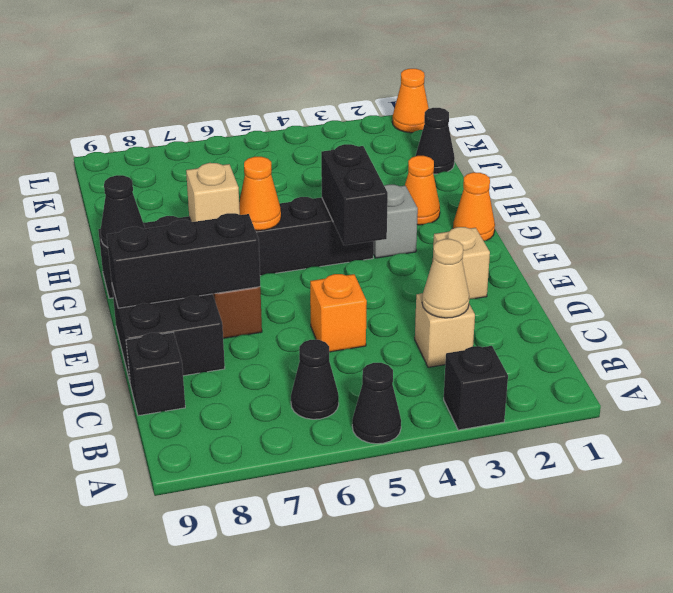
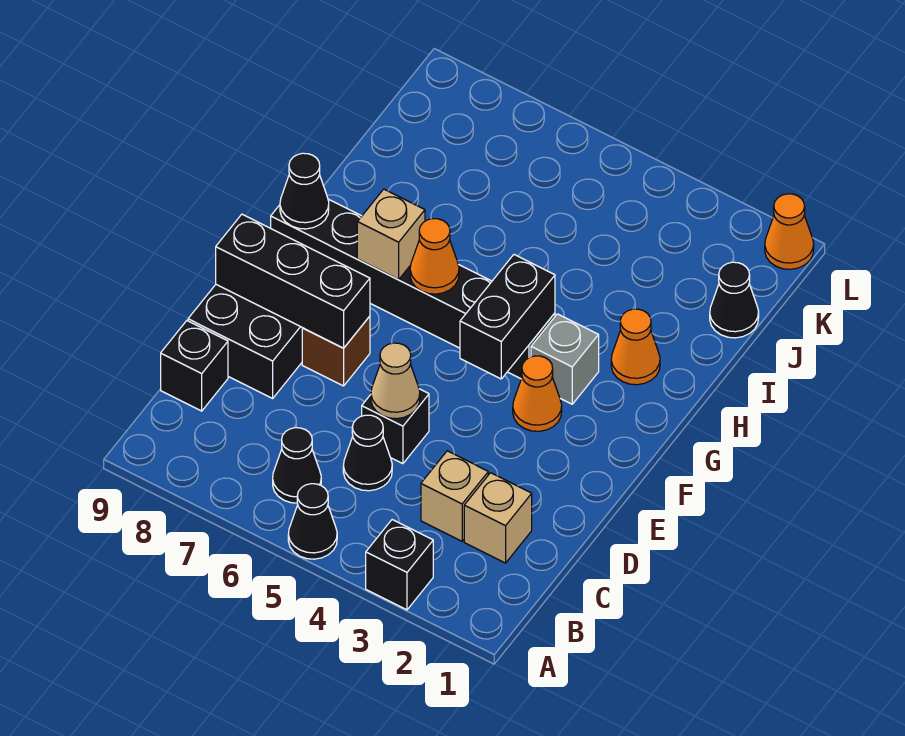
tan cone C3 level 2 -> tan cone D5 level 2
none -> black cone C5 level 1
orange brick D5 level 1 -> black brick D5 level 1
tan brick E2 level 1 -> tan brick C2 level 1
orange cone G1 level 1 -> orange cone F3 level 1

